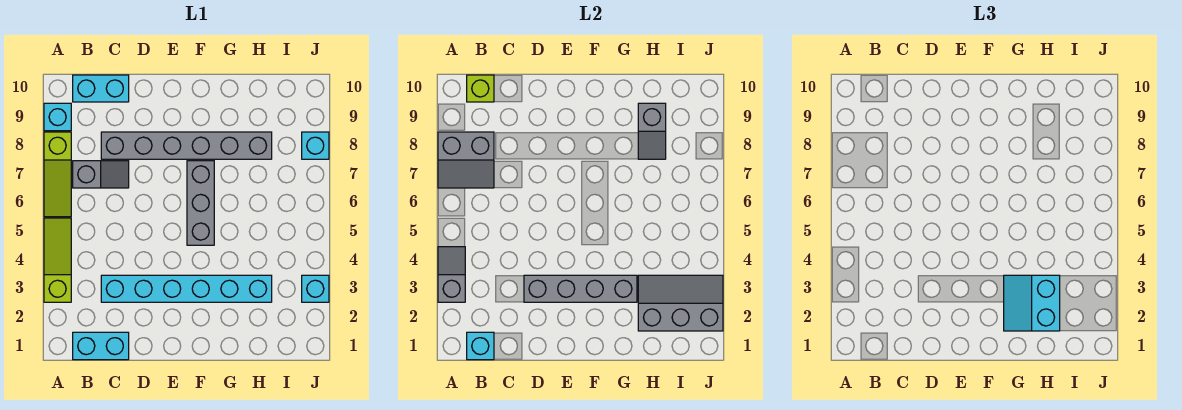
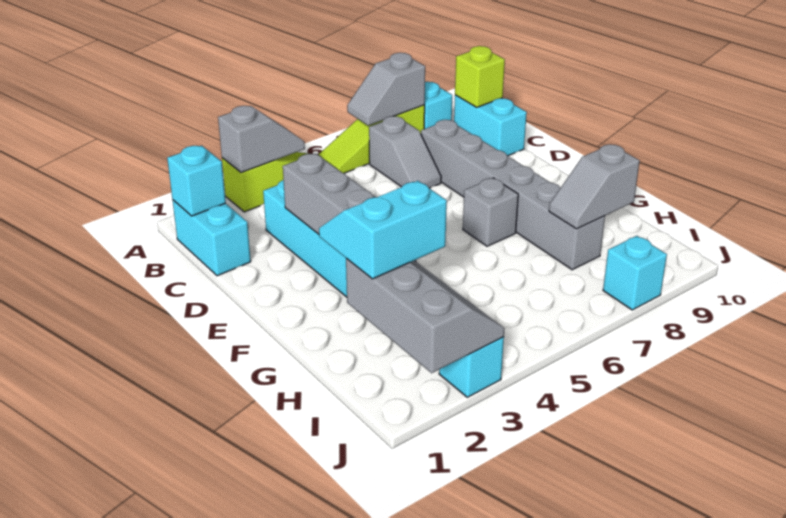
grey slope A7:B8 level 2 top 8 -> grey slope A7:A8 level 2 top 8
grey brick F5:F7 level 1 -> grey brick F7 level 1

